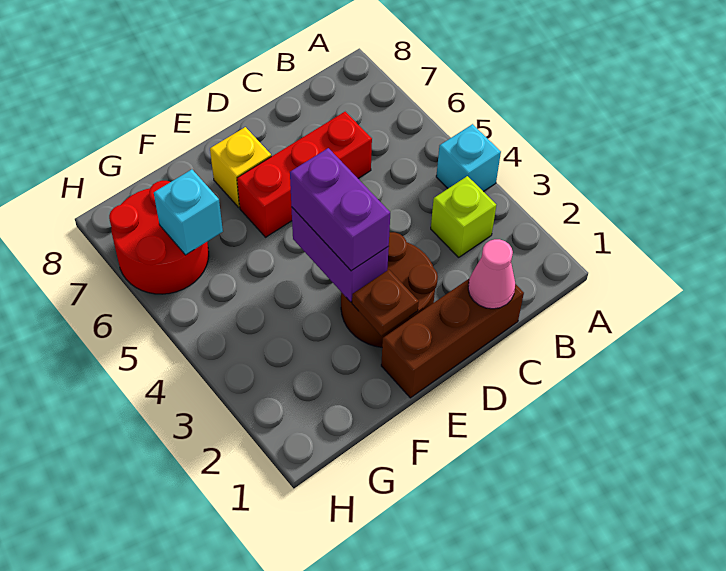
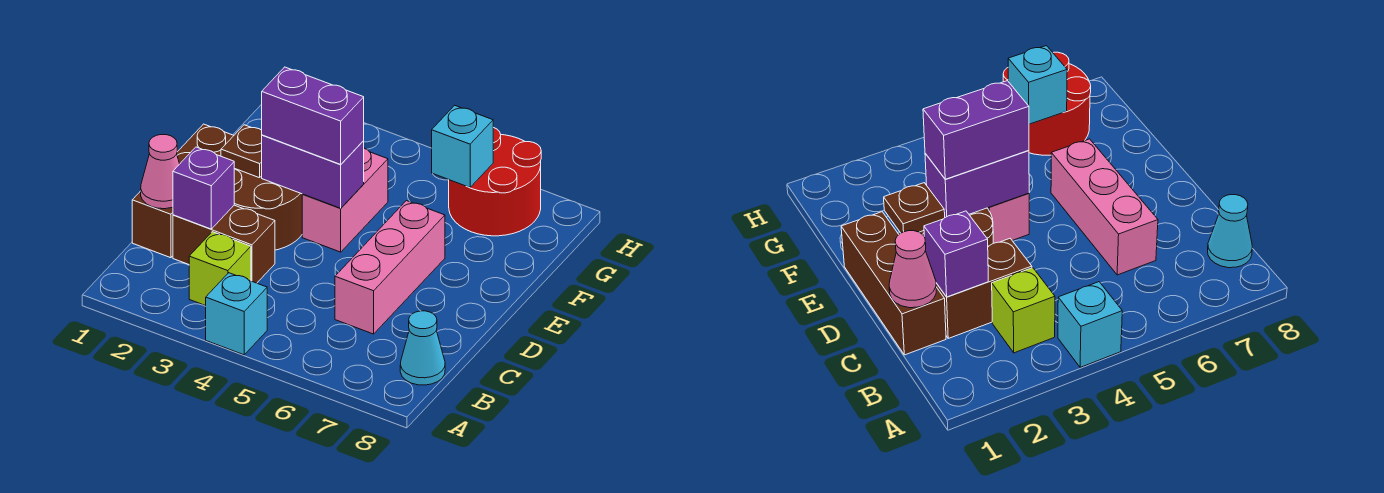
none -> cyan cone B8 level 1
none -> brown brick C2:C3 level 1
none -> purple brick C2 level 2
red brick C6:E6 level 1 -> pink brick C6:E6 level 1
none -> pink brick E4:F4 level 1
yellow brick E7 level 1 -> none

